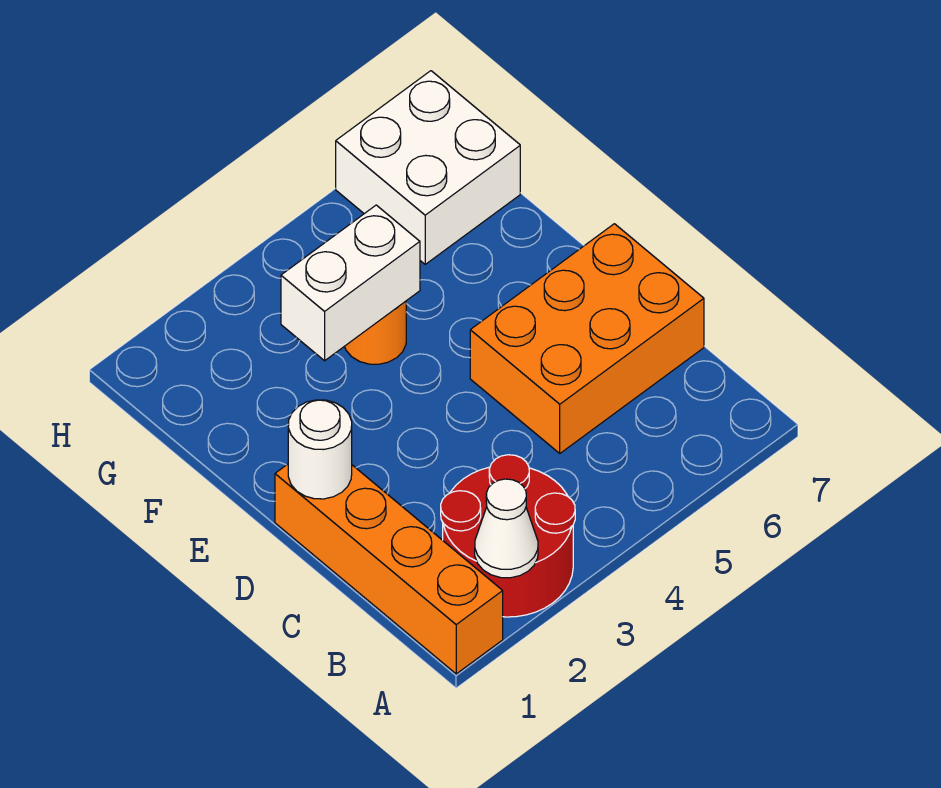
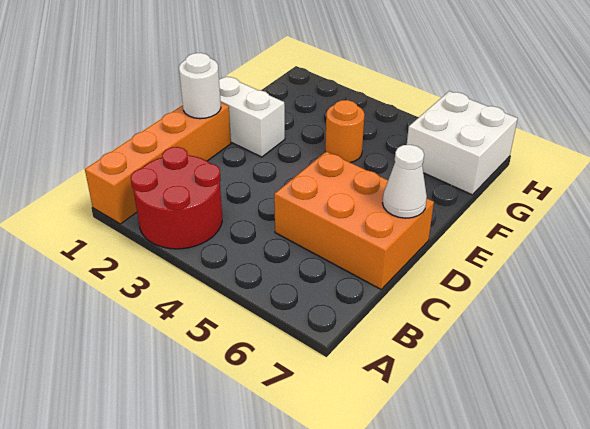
white cone A2 level 2 -> white cone D7 level 2
white brick F3:F4 level 2 -> white brick E1:E2 level 1

